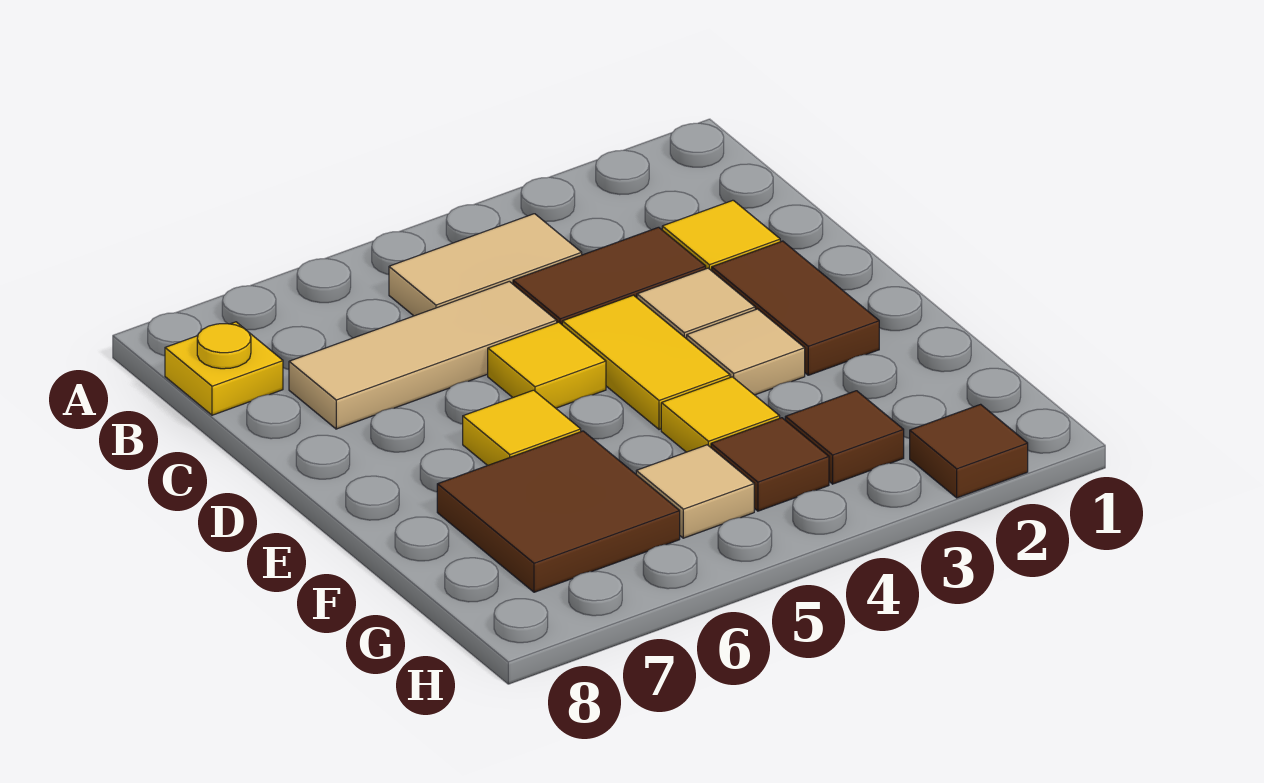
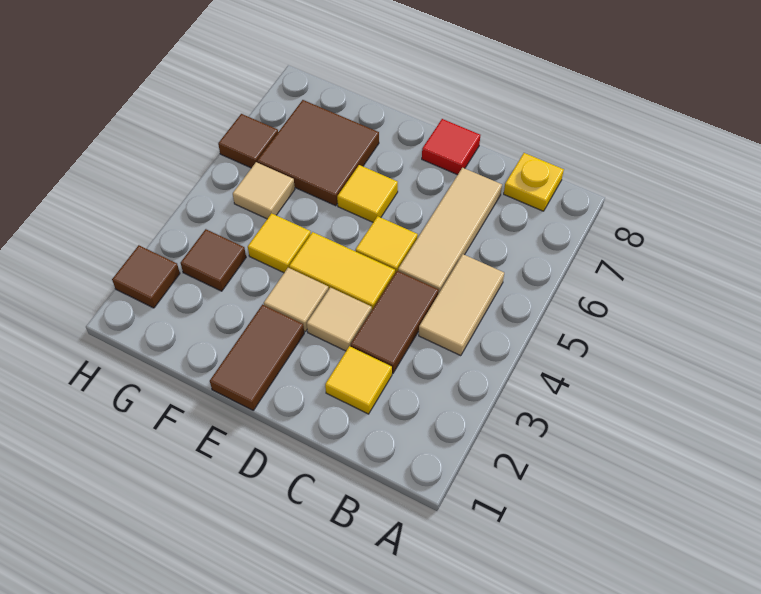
brown tile D2:E2 level 1 -> brown tile E1:E2 level 1
none -> red tile D8 level 1
brown tile G4 level 1 -> brown tile H6 level 1

